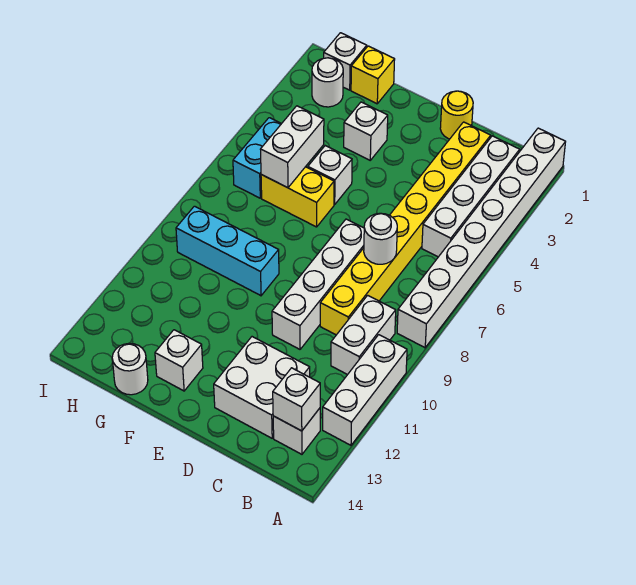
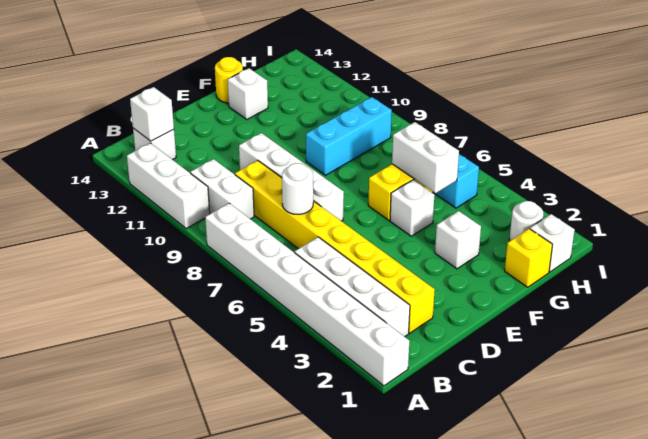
white brick C12:D13 level 1 -> none
yellow round brick D1 level 1 -> yellow round brick F14 level 1
white round brick G14 level 1 -> none

